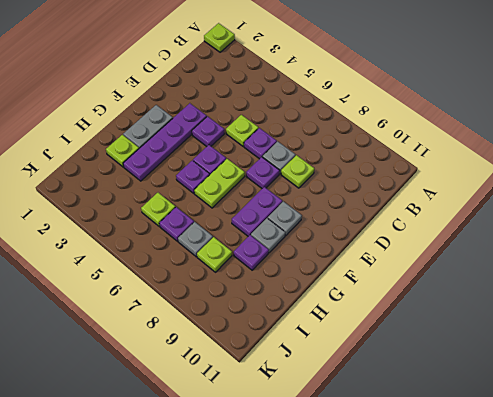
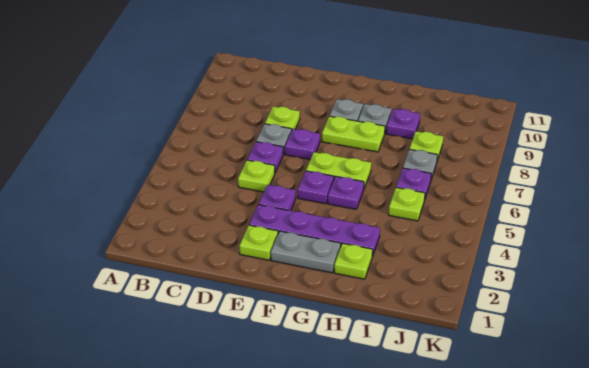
lime plate A1 level 1 -> lime plate E2 level 1
purple plate F8:G8 level 1 -> lime plate F8:G8 level 1

